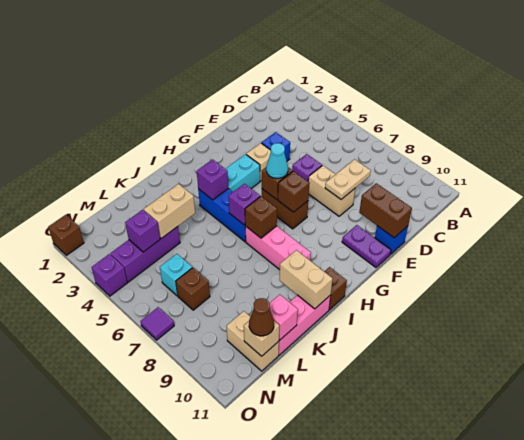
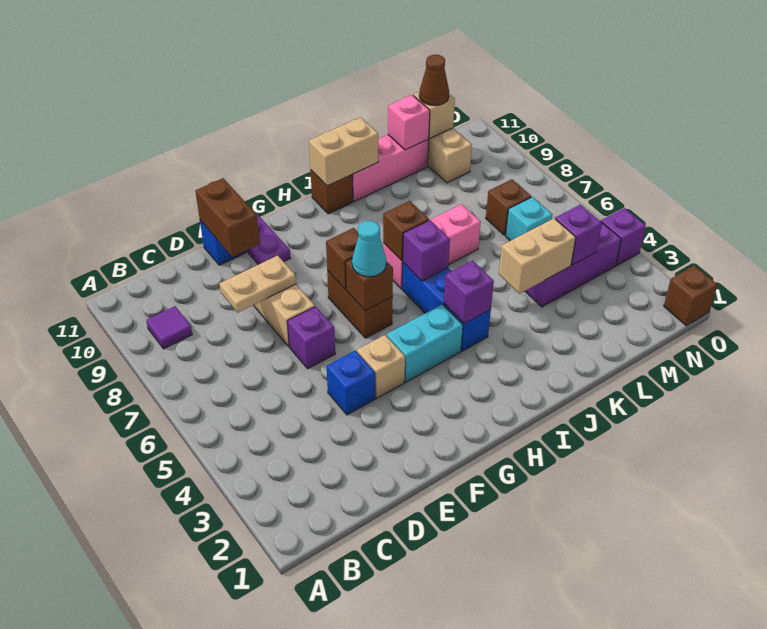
pink brick I7:I9 level 1 -> pink brick I7:K7 level 1
tan brick J10:J11 level 2 -> tan brick I11:J11 level 2
purple tile O7 level 1 -> purple tile B9 level 1

